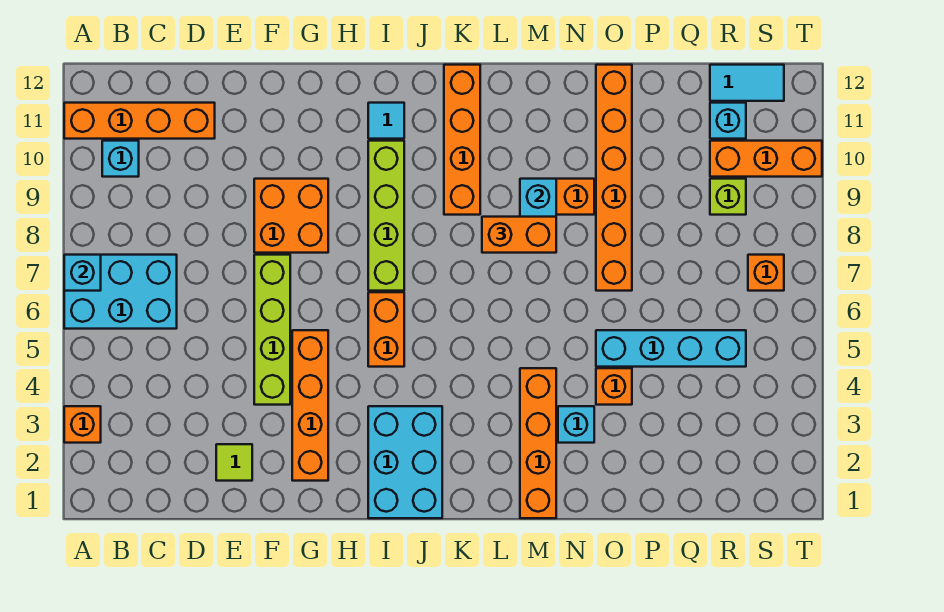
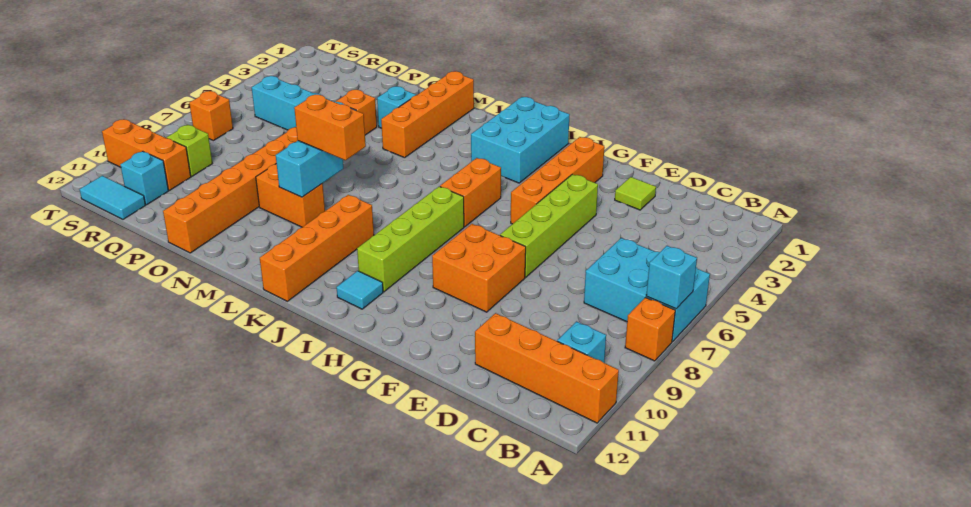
orange brick A3 level 1 -> orange brick A8 level 1

